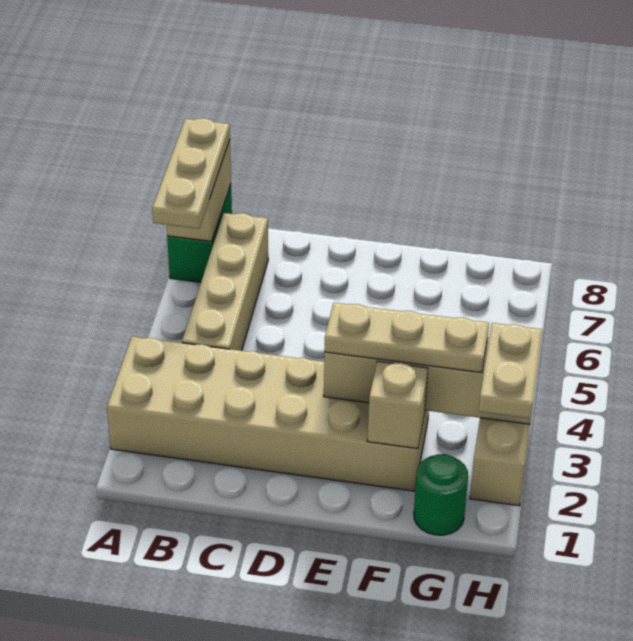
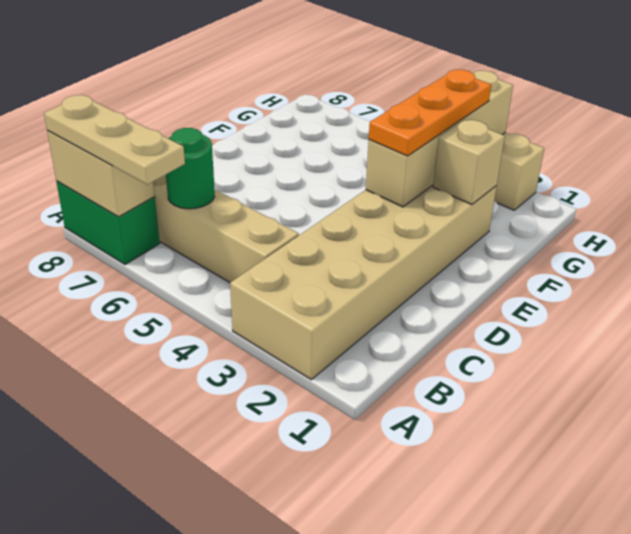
tan plate E3:G3 level 3 -> orange plate E3:G3 level 3
green round brick G1 level 1 -> green round brick B6 level 2
tan plate H2:H3 level 3 -> none

